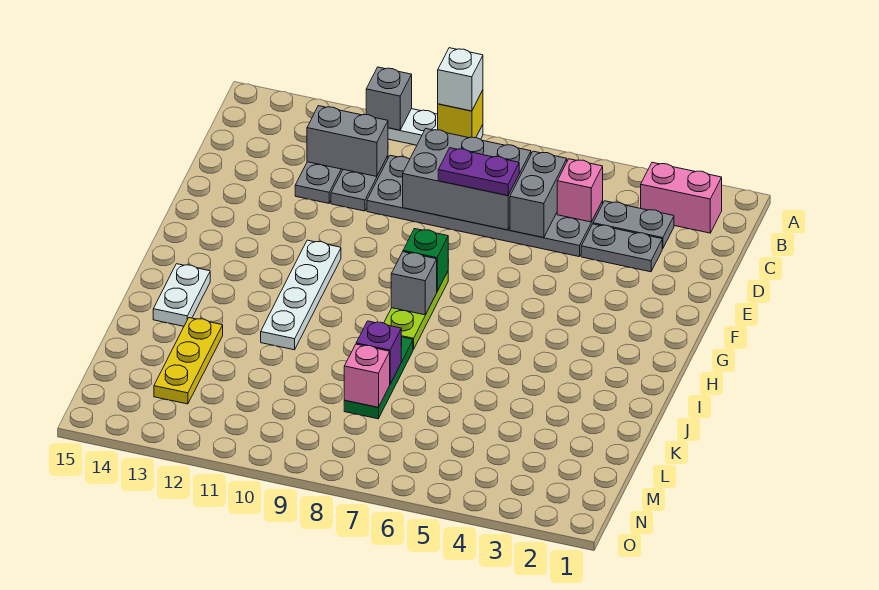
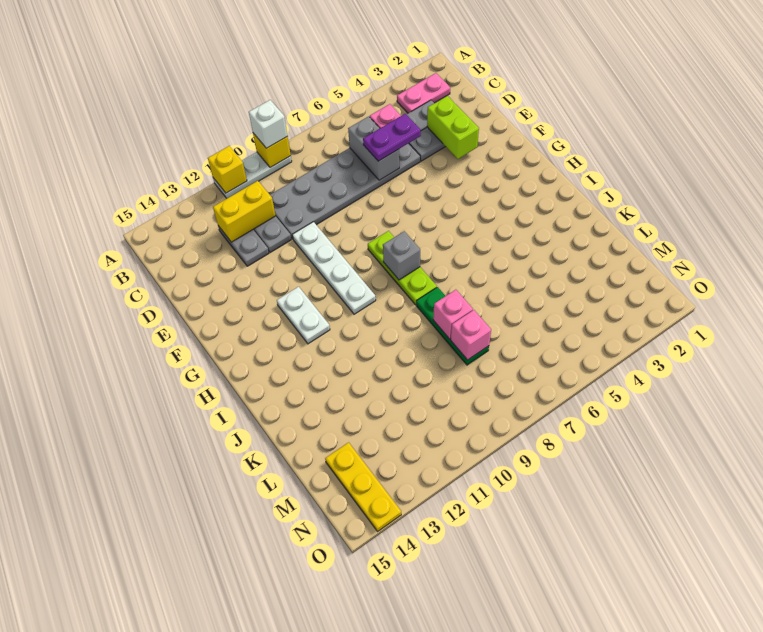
grey brick A11 level 2 -> yellow brick A11 level 2
pink brick B2:B3 level 1 -> pink plate B2:B3 level 1
grey brick C7:D9 level 2 -> none
grey brick C11:C12 level 2 -> yellow brick C11:C12 level 2
none -> lime brick D3:E3 level 2
purple plate D7:D8 level 3 -> purple plate D5:D6 level 3
green brick G8 level 2 -> none
white plate G11:J11 level 1 -> white plate E10:H10 level 1
white plate I14:J14 level 1 -> white plate G12:H12 level 1
purple brick K8 level 2 -> pink brick K8 level 2
yellow plate K13:M13 level 1 -> yellow plate M14:O14 level 1

